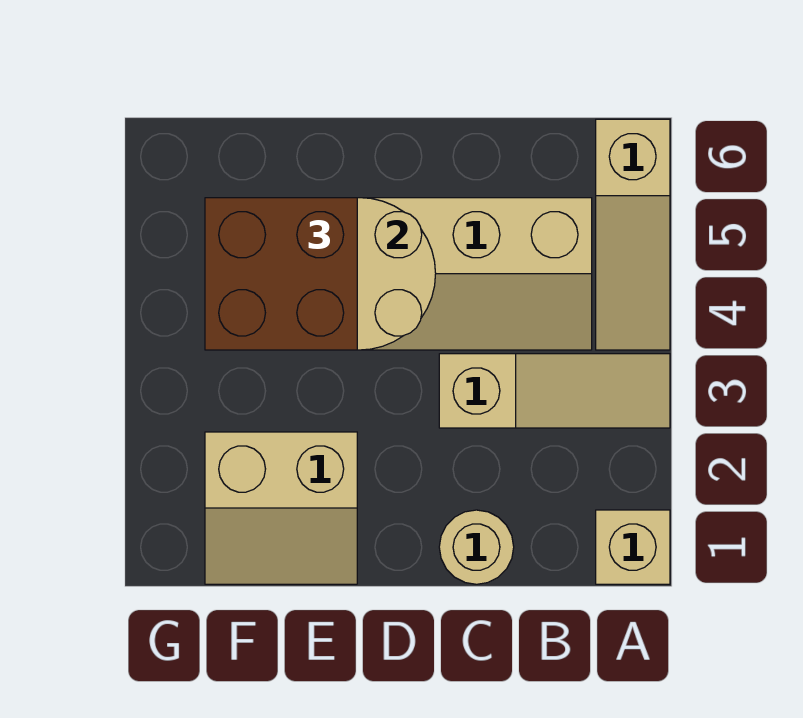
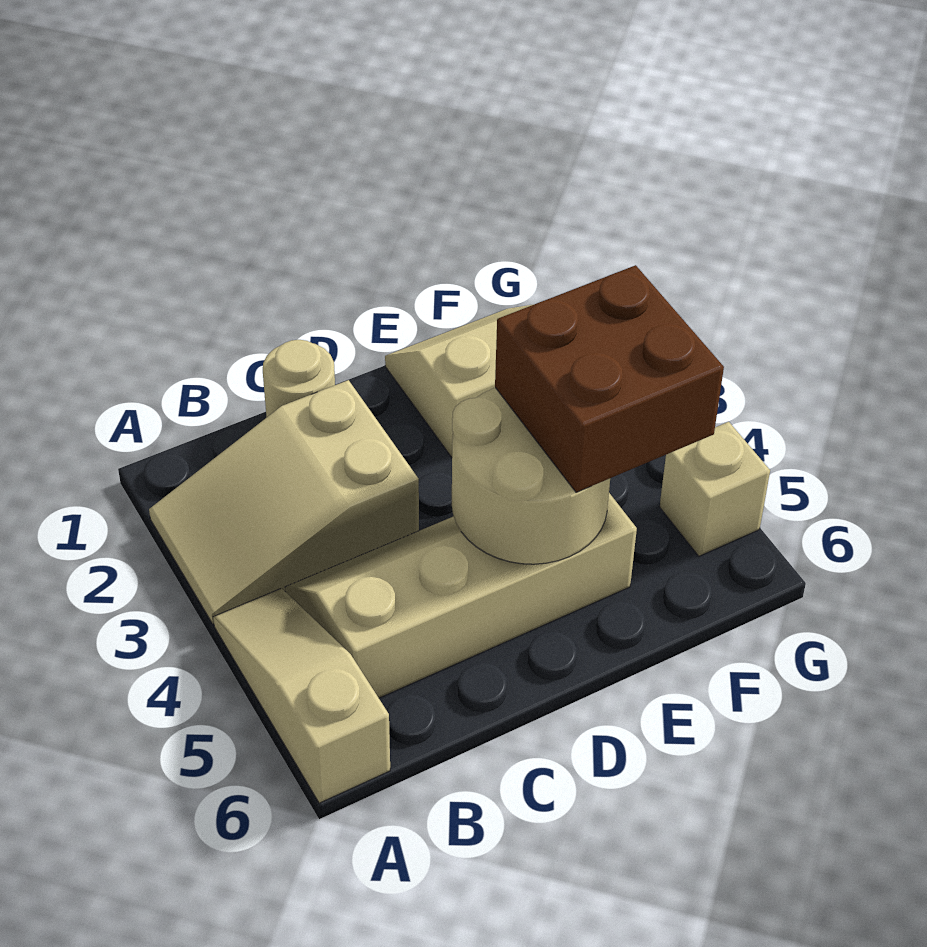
tan brick A1 level 1 -> tan brick G5 level 1
tan slope A3:C3 level 1 top C -> tan slope A2:C3 level 1 top C

